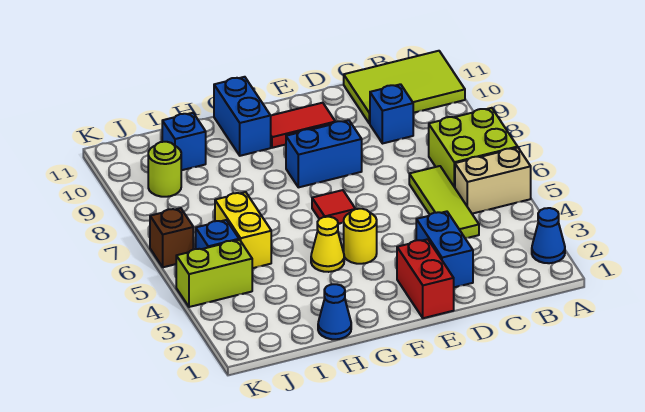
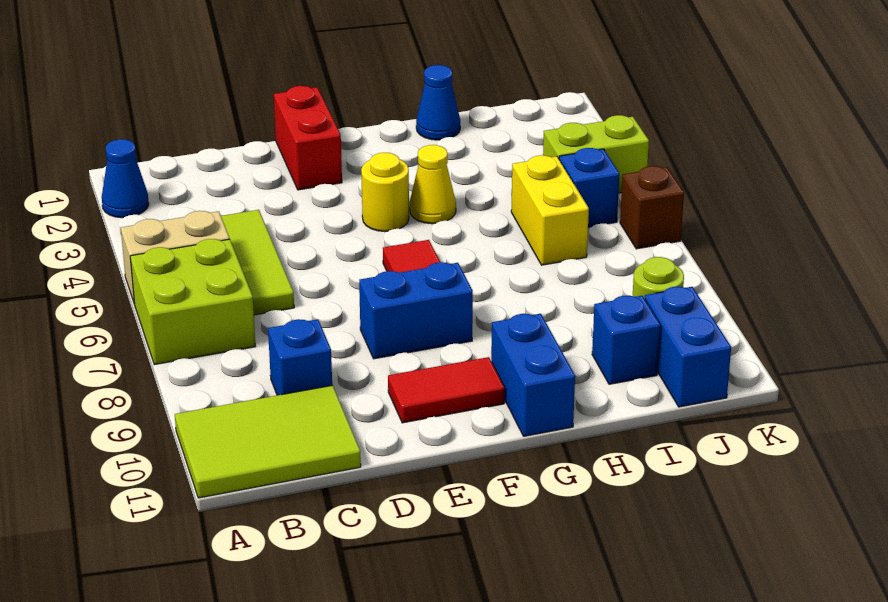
blue brick D2:D3 level 1 -> blue brick J10:J11 level 1

